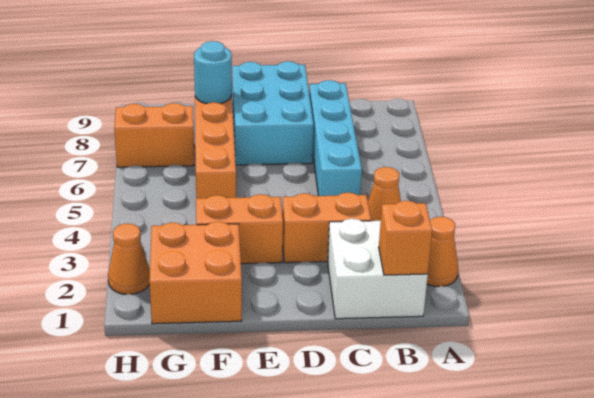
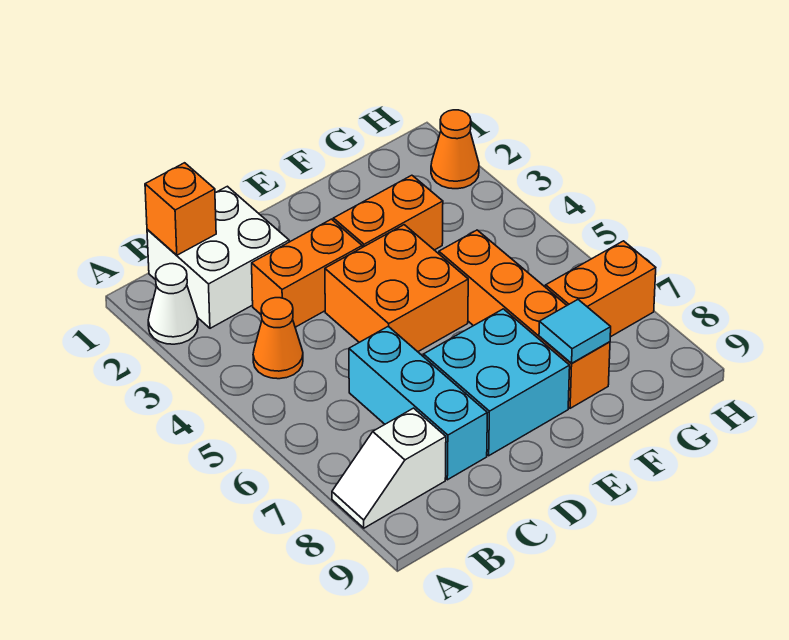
orange cone A2 level 1 -> white cone A2 level 1
none -> white slope A8:B8 level 1 top B
cyan brick C5:C8 level 1 -> cyan brick C6:C8 level 1
cyan brick D7:E9 level 1 -> cyan brick D7:E8 level 1
orange brick F1:G2 level 1 -> orange brick D4:E5 level 1
cyan round brick F8 level 2 -> cyan tile F8 level 2

